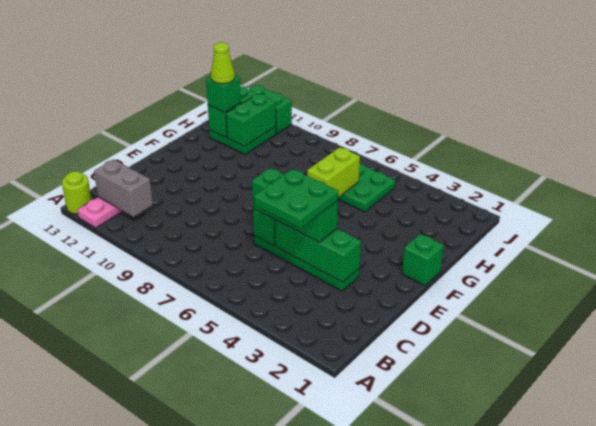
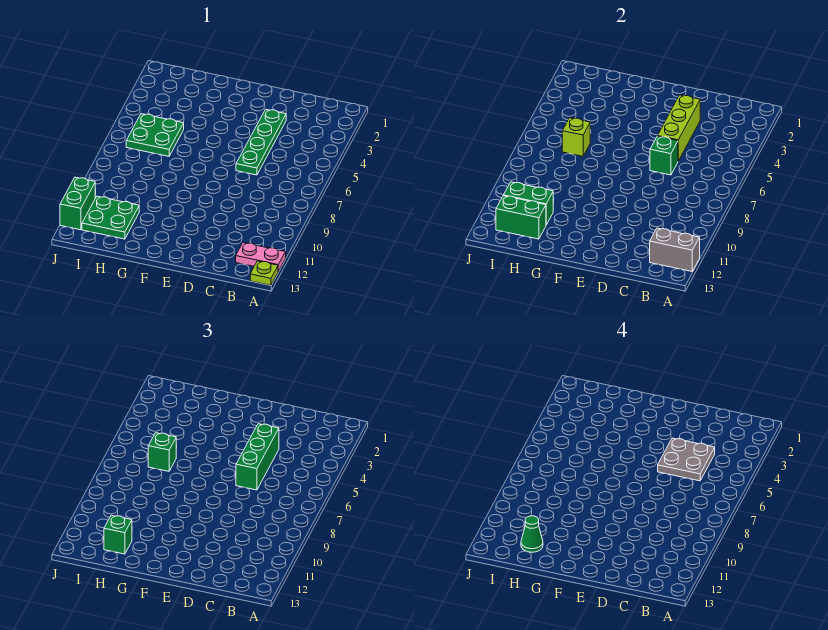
lime round brick A13 level 1 -> lime plate A13 level 1
grey brick B11:B12 level 2 -> grey brick A12:B12 level 2
green plate C4:D5 level 4 -> grey plate C4:D5 level 4
green brick D3:D5 level 2 -> lime brick D3:D5 level 2
green brick F1 level 1 -> green brick H6 level 3
lime brick G6:H6 level 2 -> lime brick H6 level 2
lime cone H12 level 4 -> green cone H12 level 4

